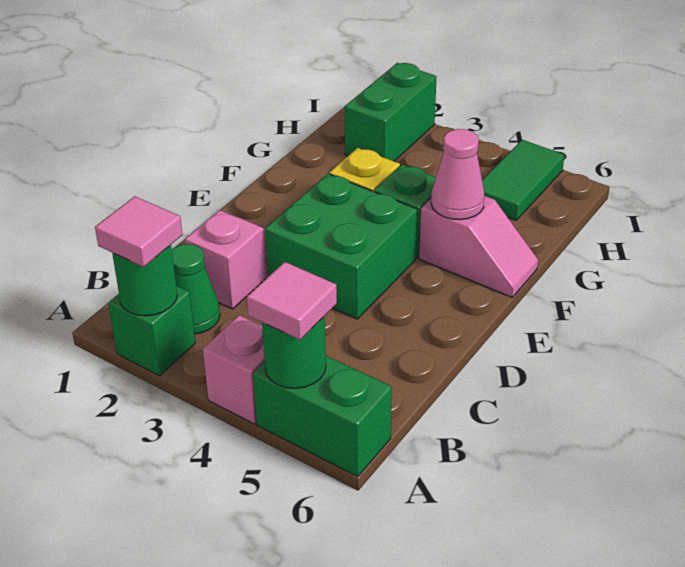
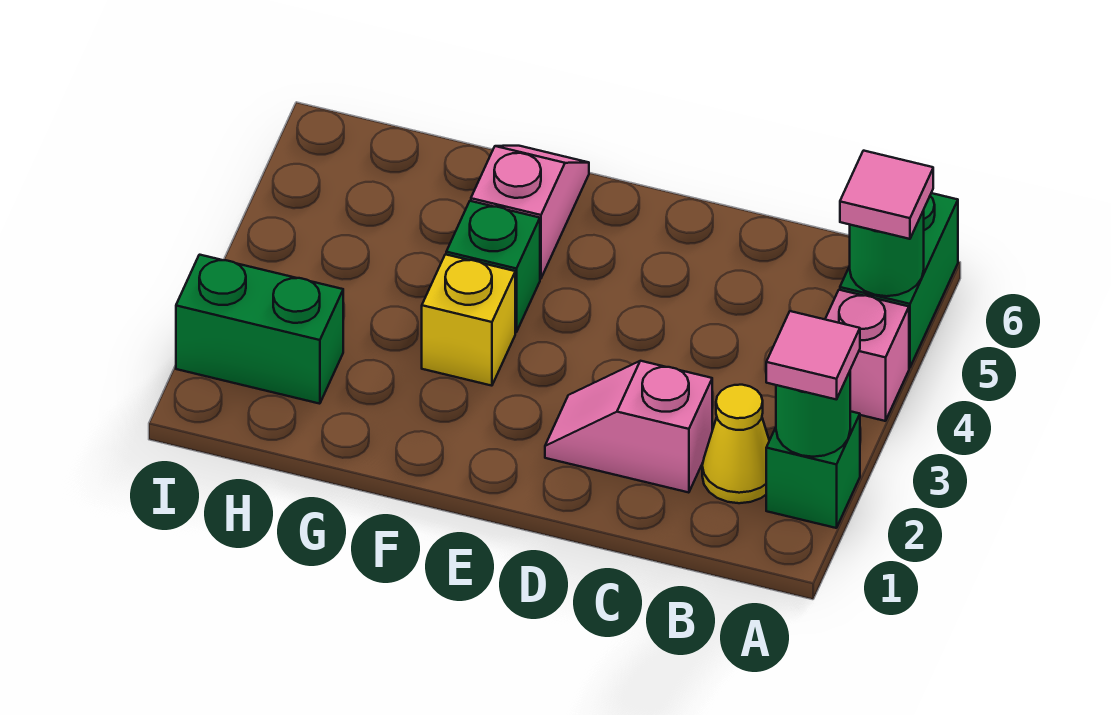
green cone B2 level 1 -> yellow cone B2 level 1
green brick D3:E4 level 1 -> none
pink cone F5 level 2 -> none
green tile H5:I5 level 1 -> none

